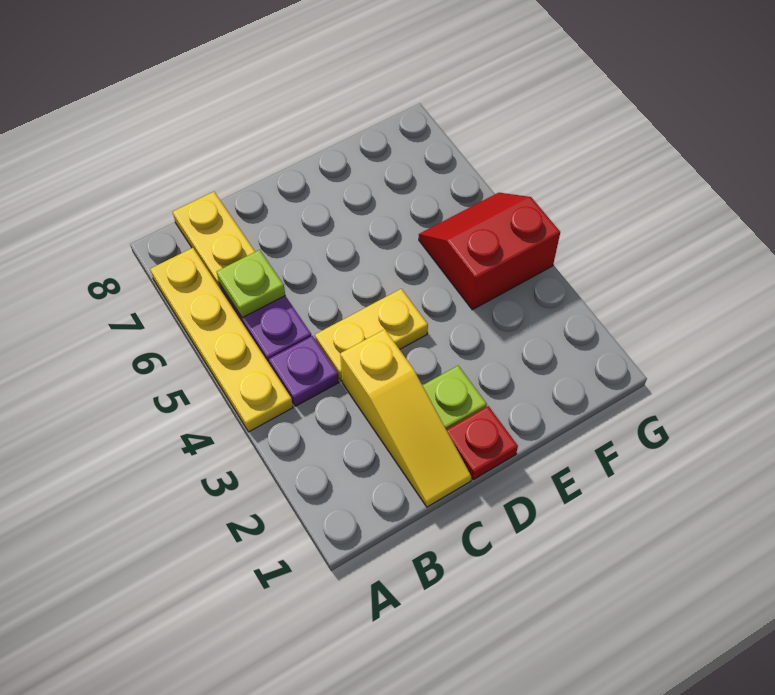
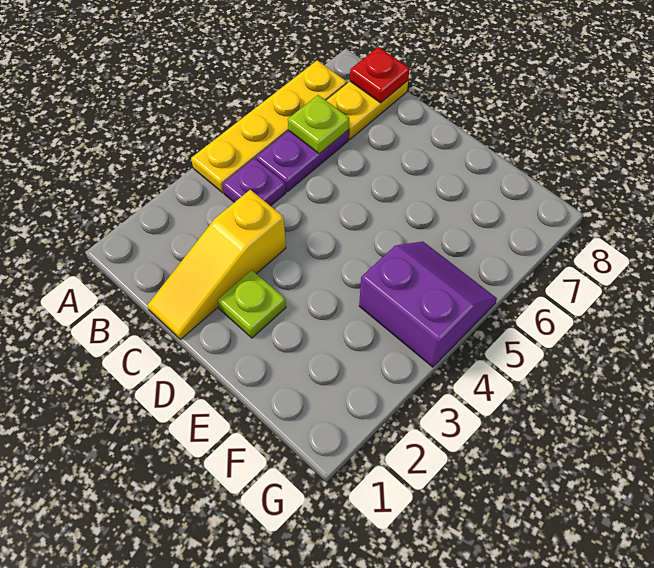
yellow plate C4:D4 level 1 -> none
red plate D1 level 1 -> red plate B8 level 2
red slope F4:G5 level 1 top 4 -> purple slope F4:G5 level 1 top 4

